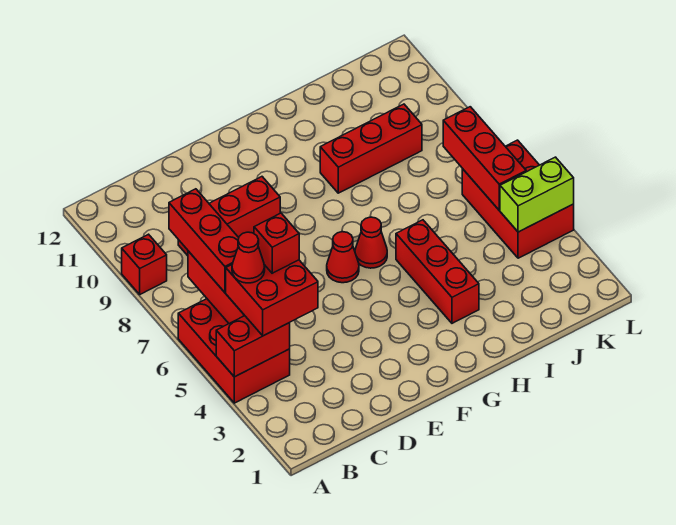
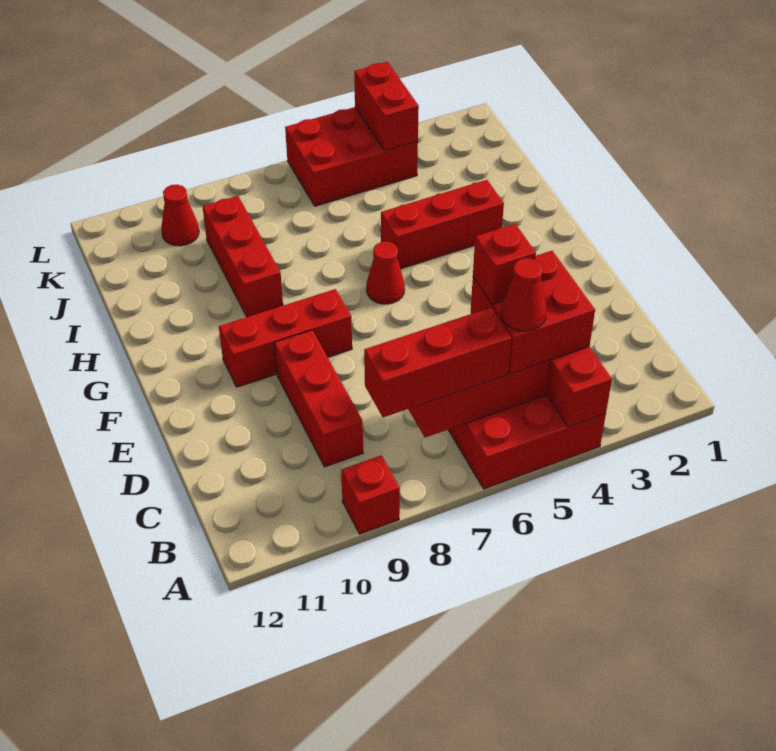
red cone F6 level 1 -> red cone K10 level 1
lime brick K4:L4 level 2 -> red brick K4:L4 level 2
red brick K5:K7 level 2 -> red brick F8:F10 level 1

